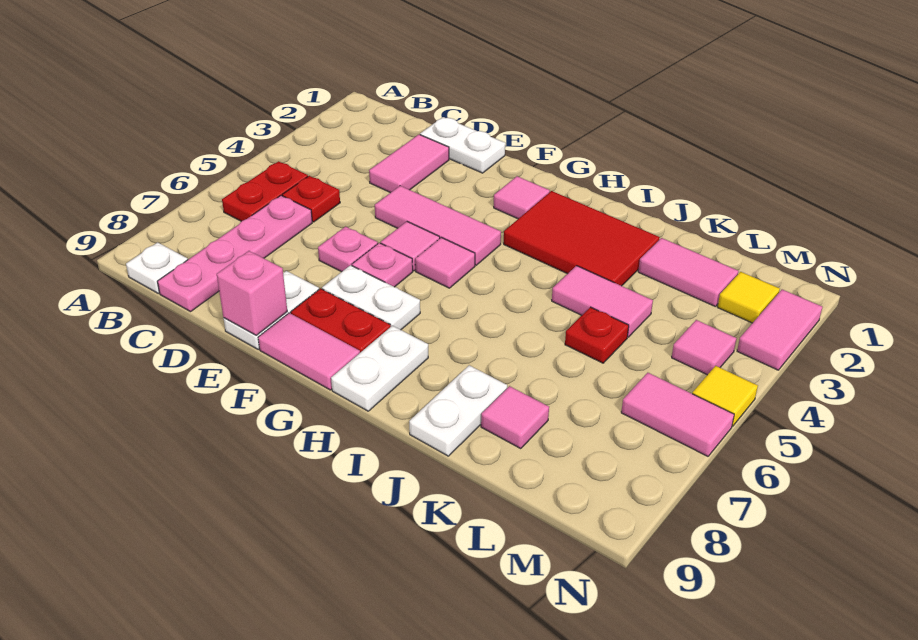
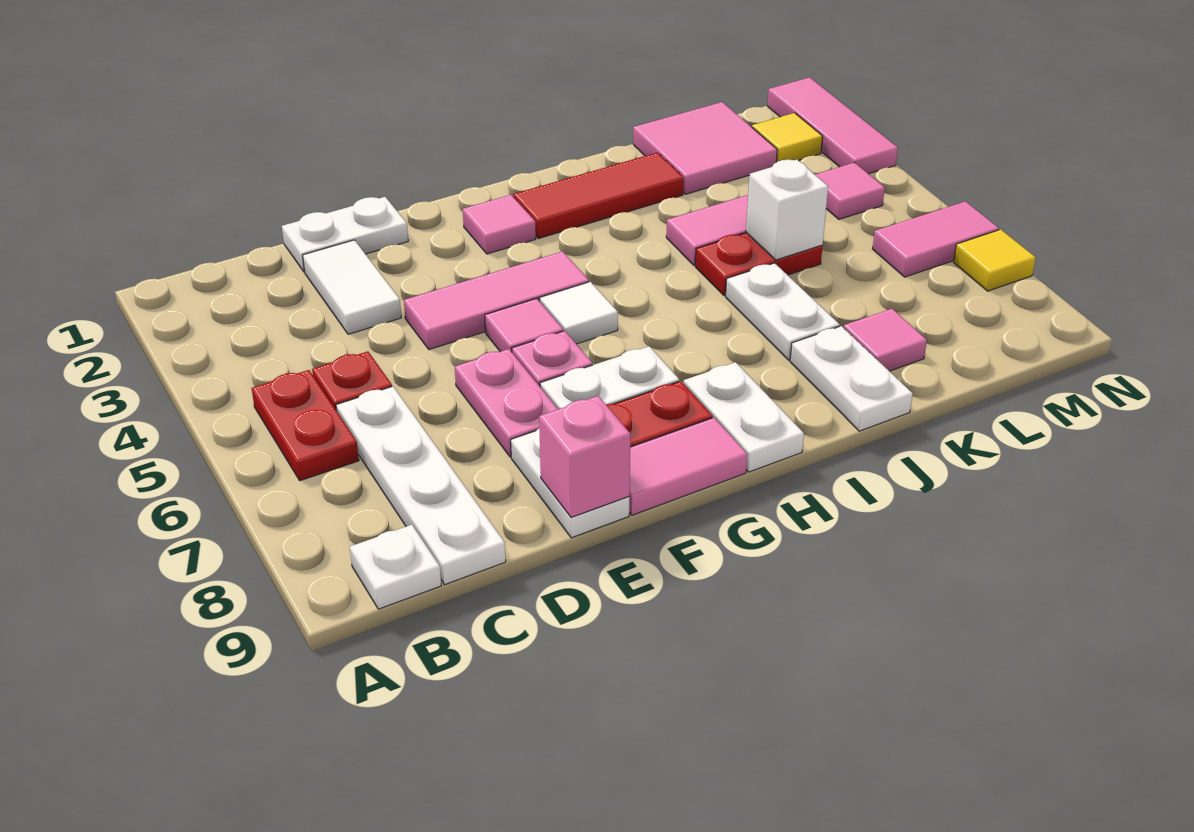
pink plate C6:C9 level 1 -> white plate C6:C9 level 1
pink tile D2:D3 level 1 -> white tile D2:D3 level 1
pink plate E6 level 1 -> pink plate E6:E7 level 1
pink tile G5 level 1 -> white tile G5 level 1
red tile H2:J3 level 1 -> red tile H2:J2 level 1
none -> white plate J6:J7 level 1
pink tile K2:L2 level 1 -> pink tile K1:L2 level 1
red plate K5 level 1 -> red plate J5:K5 level 1
none -> white brick K5 level 2
pink tile N2:N3 level 1 -> pink tile N1:N3 level 1
yellow tile N5 level 1 -> yellow tile N7 level 1

